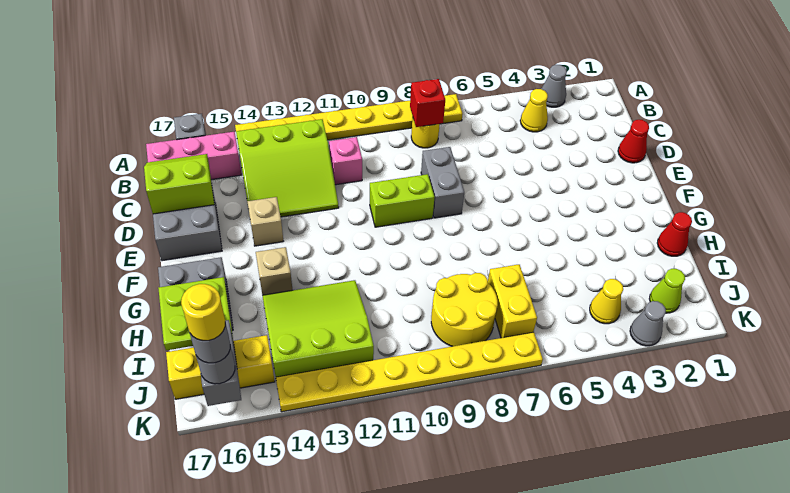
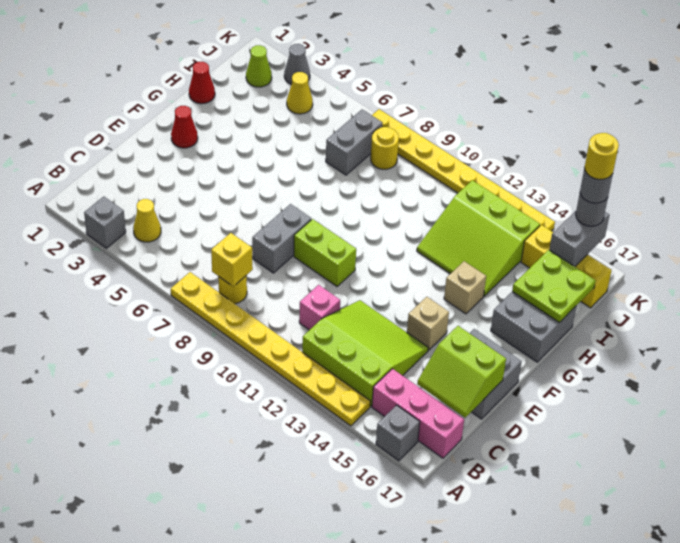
grey cone A3 level 1 -> grey brick A3 level 1
red brick B8 level 2 -> yellow brick B8 level 2
red cone D1 level 1 -> red cone F2 level 1
yellow brick I7:J7 level 1 -> grey brick I7:J7 level 1
yellow round brick I8:J9 level 1 -> yellow round brick J8 level 1

